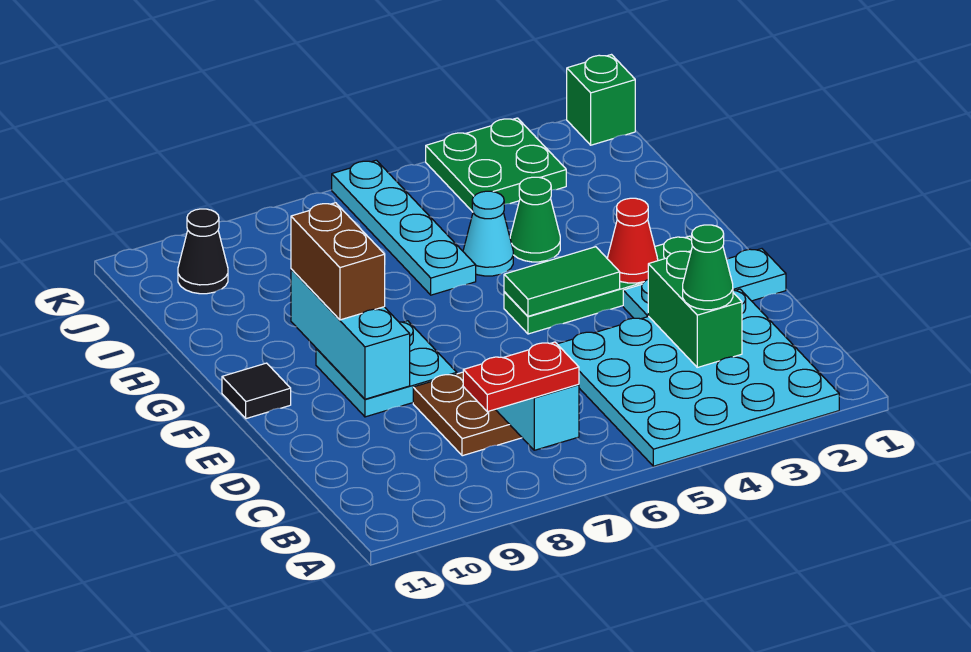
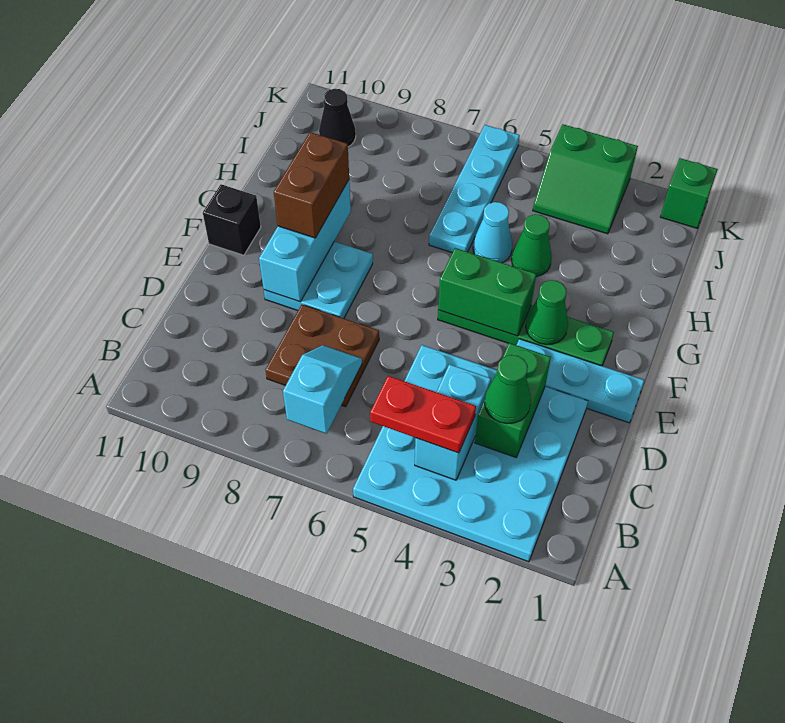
none -> cyan brick B4:C4 level 2
red plate B7:B8 level 3 -> red plate B4:B5 level 3
red cone F3 level 2 -> green cone F3 level 2
green tile F4:F5 level 2 -> green brick F4:F5 level 2
black tile F11 level 1 -> black brick F11 level 1
green plate J3:K4 level 1 -> green slope J3:K4 level 1 top K

